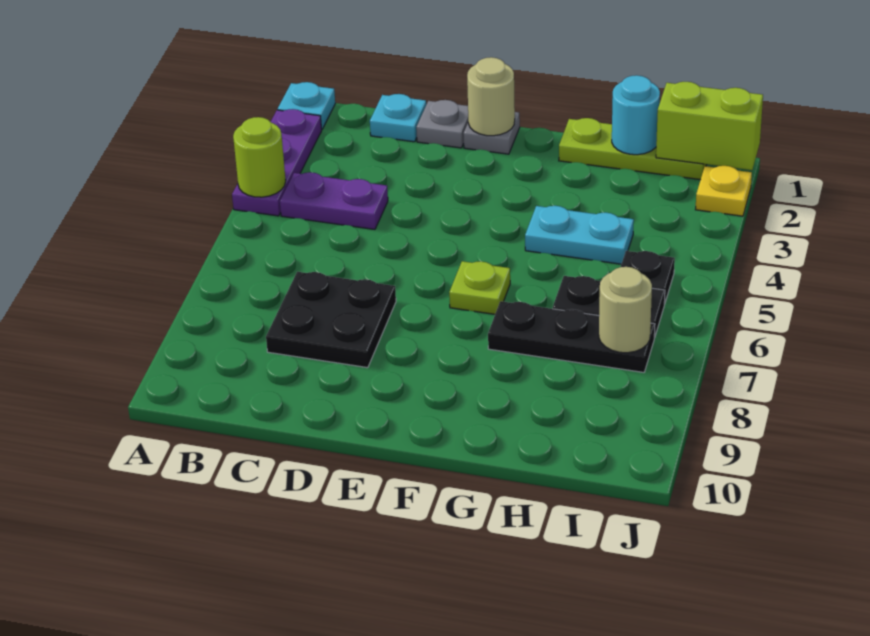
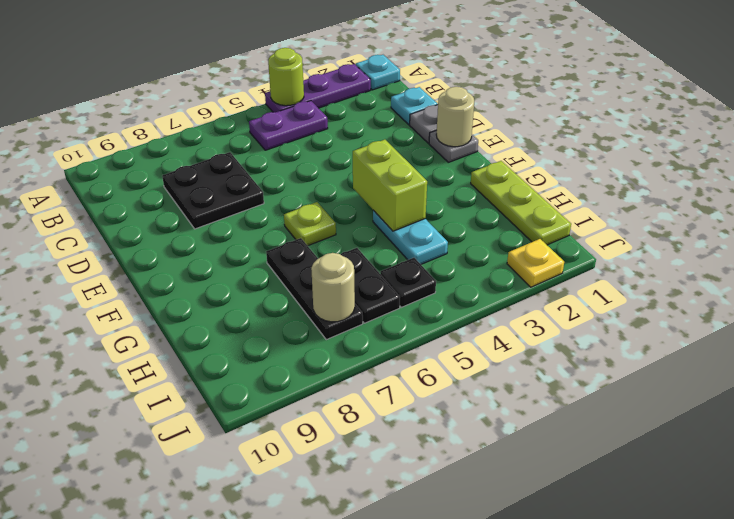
purple plate B4:C4 level 1 -> purple plate B4:B5 level 1
cyan round brick H1 level 2 -> none
lime brick I1:J1 level 2 -> lime brick F4:G4 level 2

